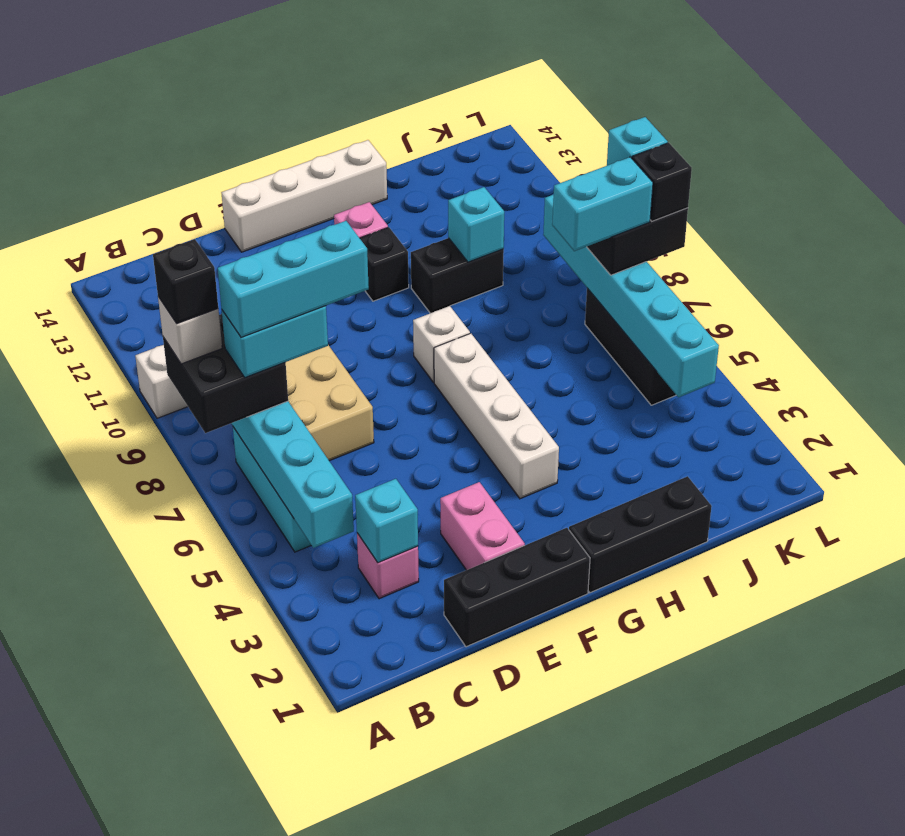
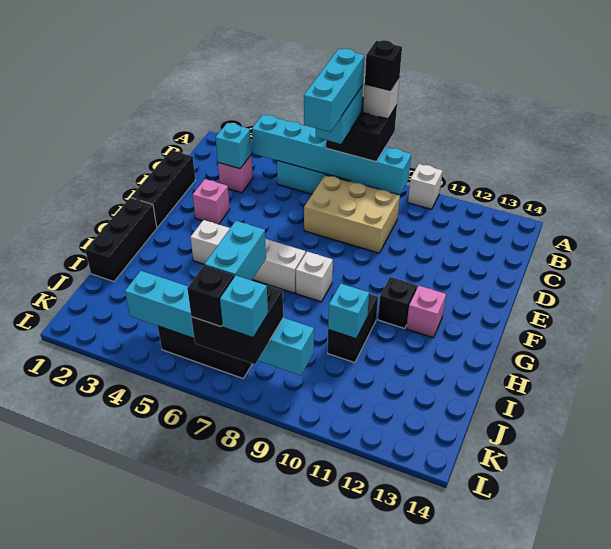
pink brick E2:E3 level 1 -> pink brick E3 level 1
white brick E14:H14 level 1 -> none

